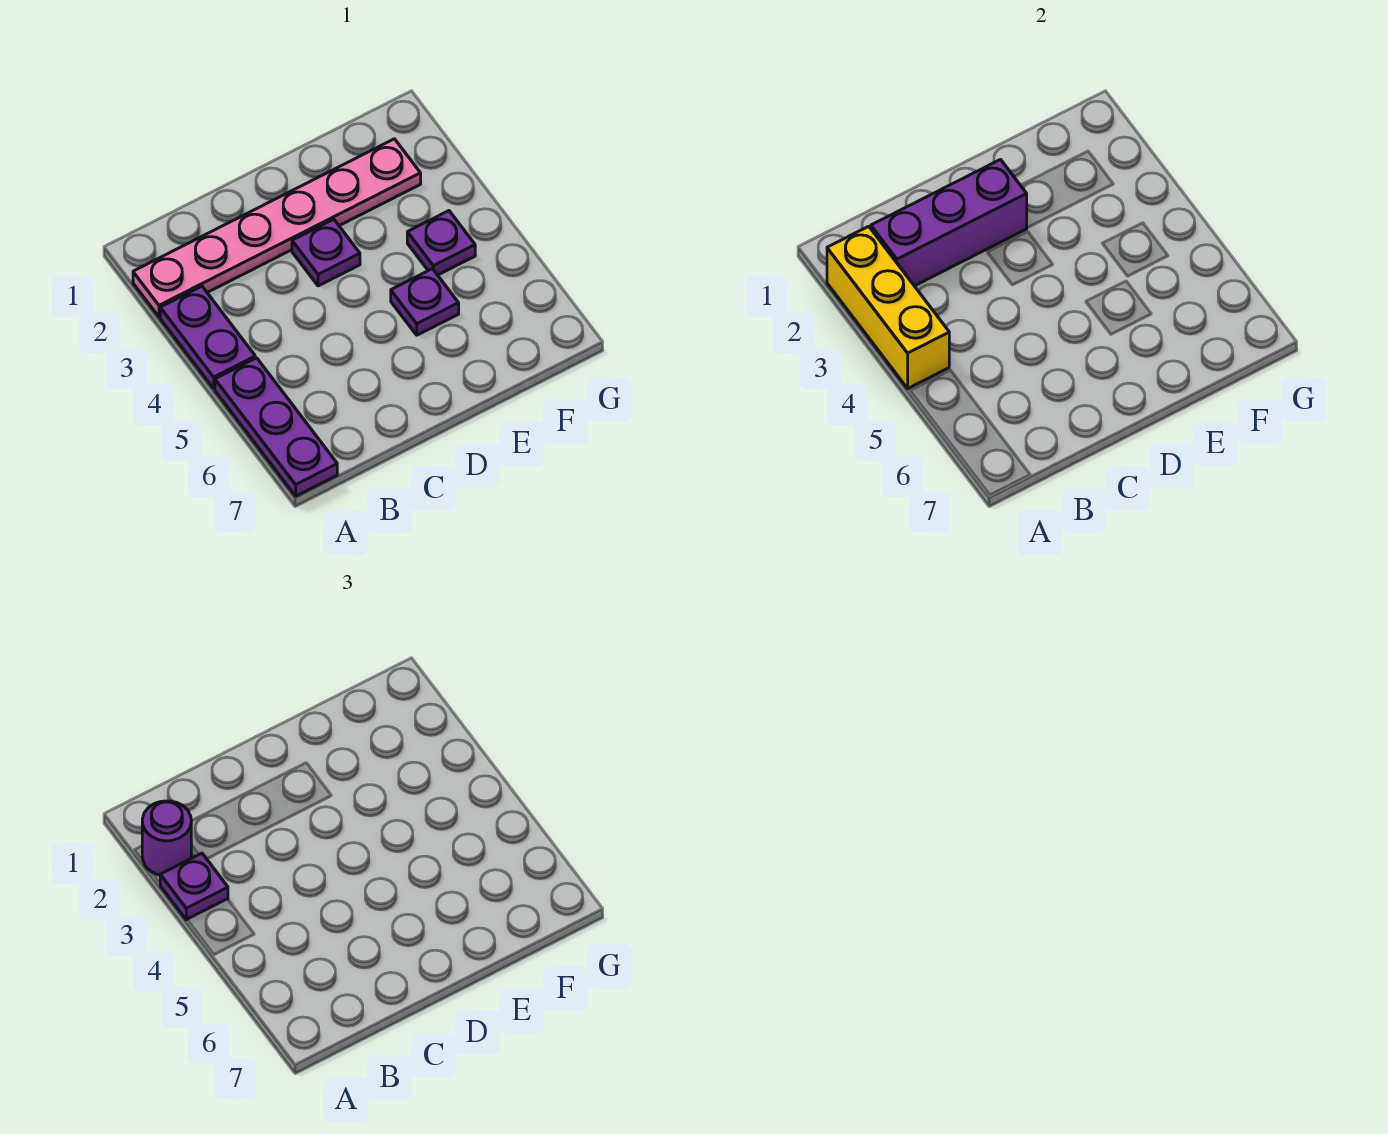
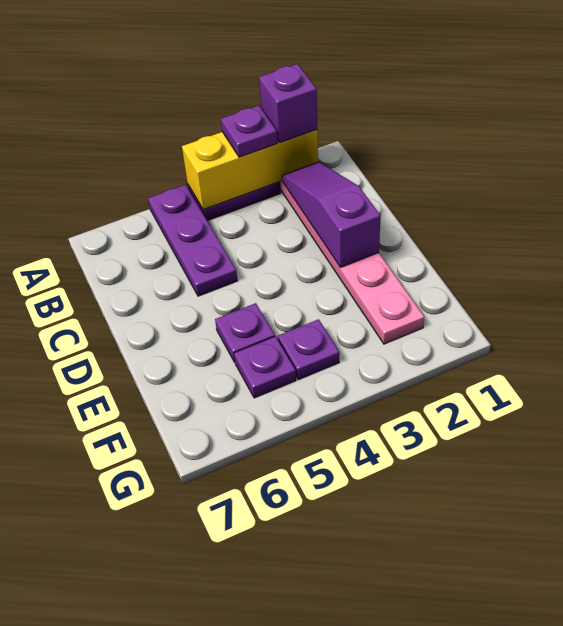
purple round brick A2 level 3 -> purple brick A2 level 3
purple plate A5:A7 level 1 -> purple plate A5:C5 level 1
purple brick B2:D2 level 2 -> purple slope B2:D2 level 2 top D
purple plate D3 level 1 -> purple plate F5 level 1

